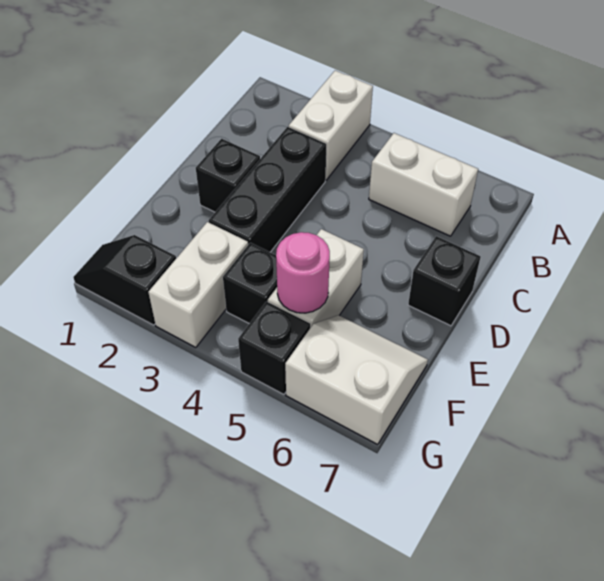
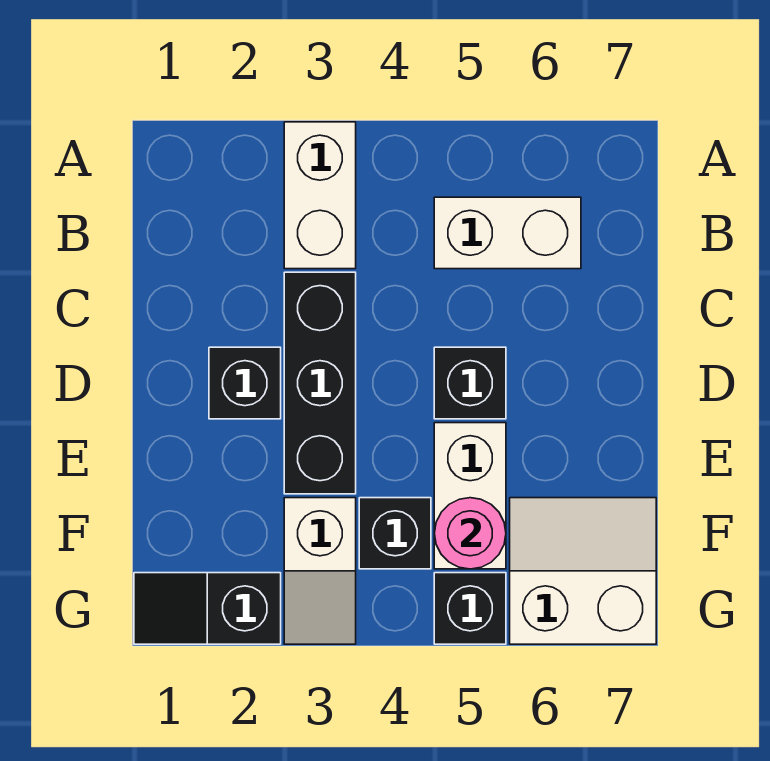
black brick D7 level 1 -> black brick D5 level 1
white brick F3:G3 level 1 -> white slope F3:G3 level 1 top F

